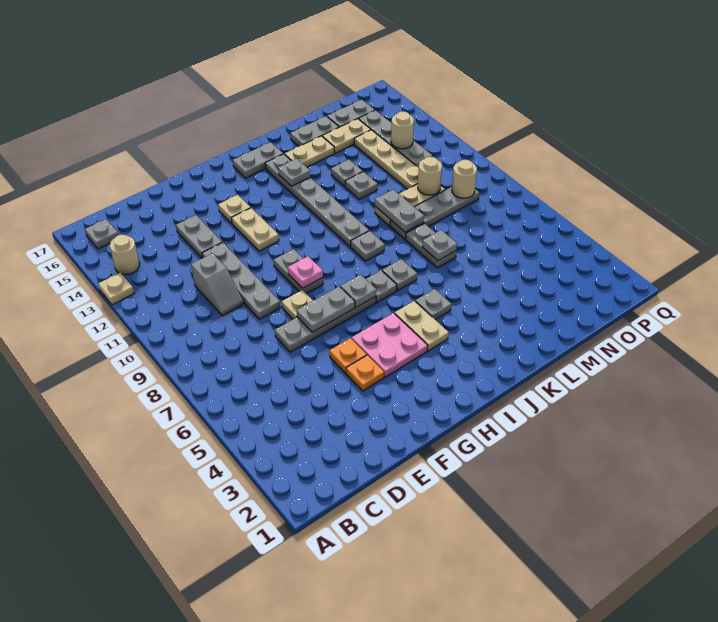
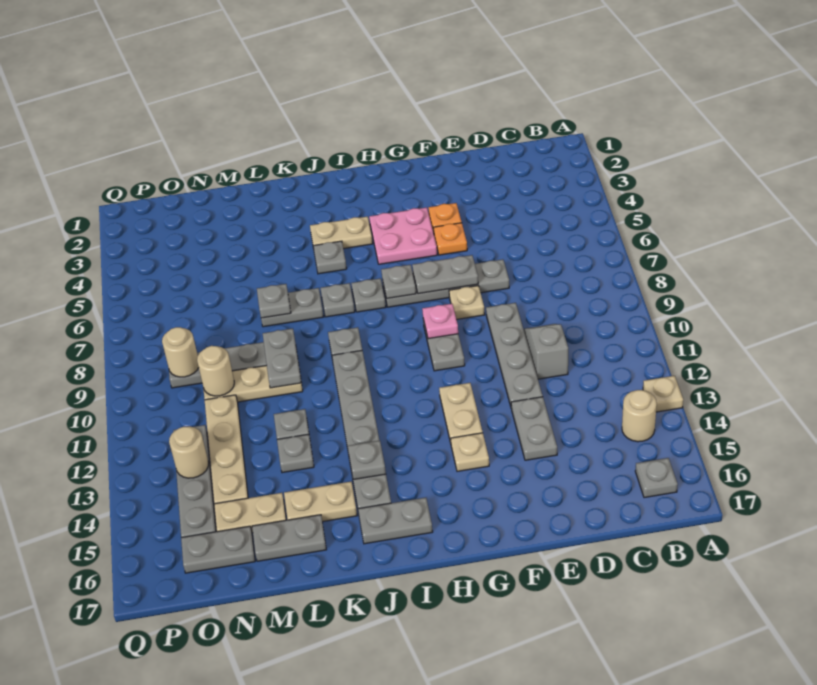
tan plate I4:I5 level 1 -> tan plate I4:J4 level 1
grey plate L7:L8 level 1 -> grey plate K7:L7 level 1

